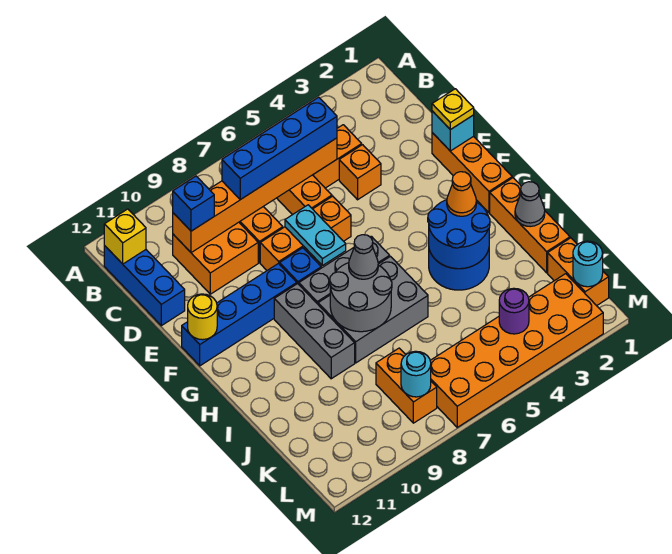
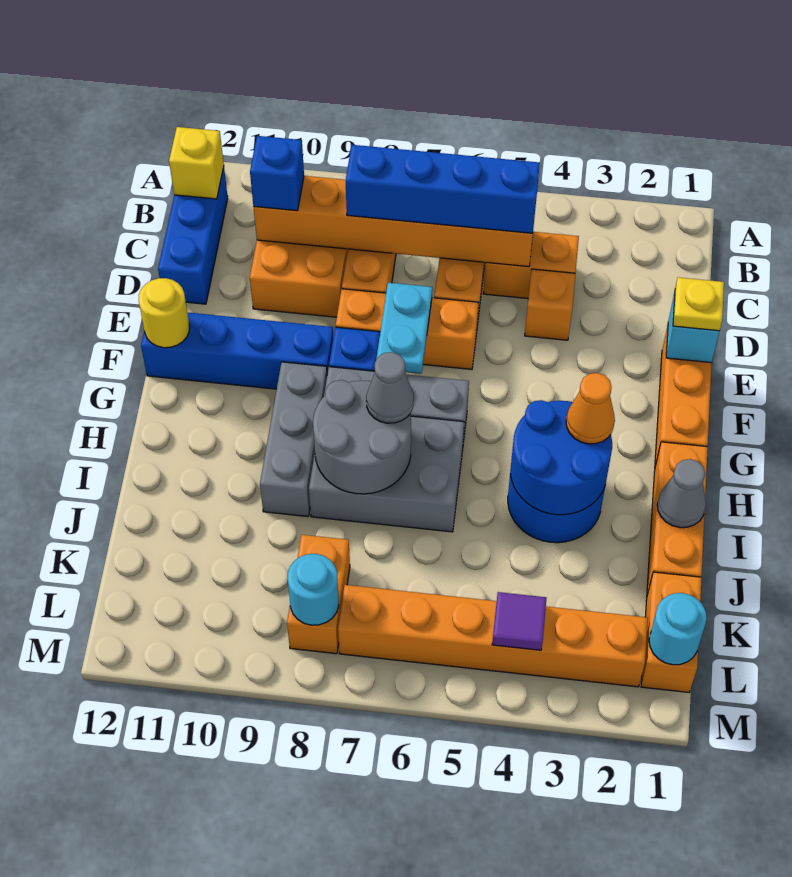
orange brick L2:M7 level 1 -> orange brick L2:L7 level 1
purple round brick L4 level 2 -> purple tile L4 level 2

